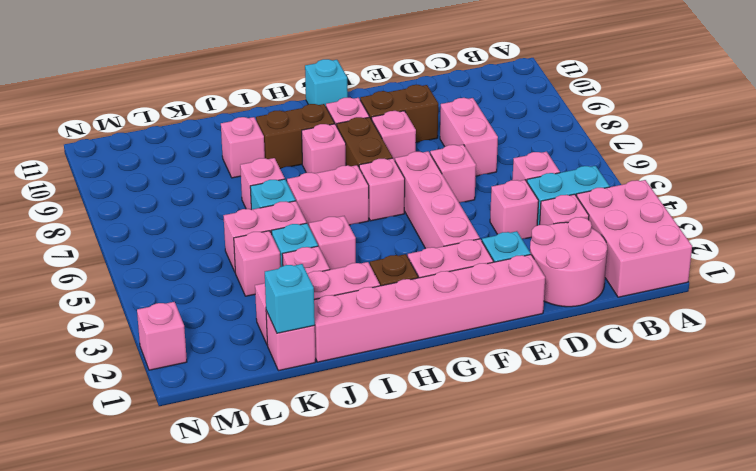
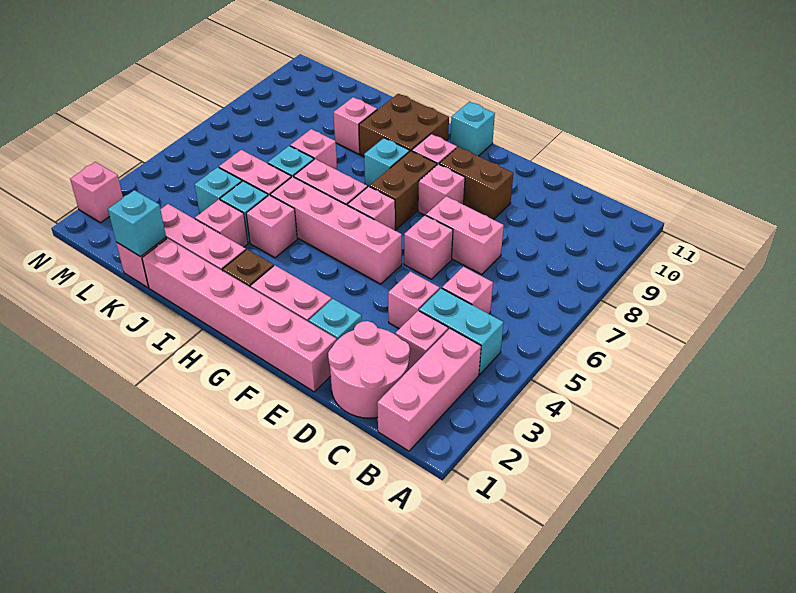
pink brick A1:B3 level 1 -> pink brick B1:B3 level 1
pink brick D7:D8 level 1 -> pink brick D7:E7 level 1
pink brick F3:F6 level 1 -> pink brick F5:I5 level 1
pink brick H8 level 1 -> cyan brick H8 level 1
brown brick H9:I9 level 1 -> brown brick H9:I10 level 1
pink brick K4 level 1 -> cyan brick K4 level 1

